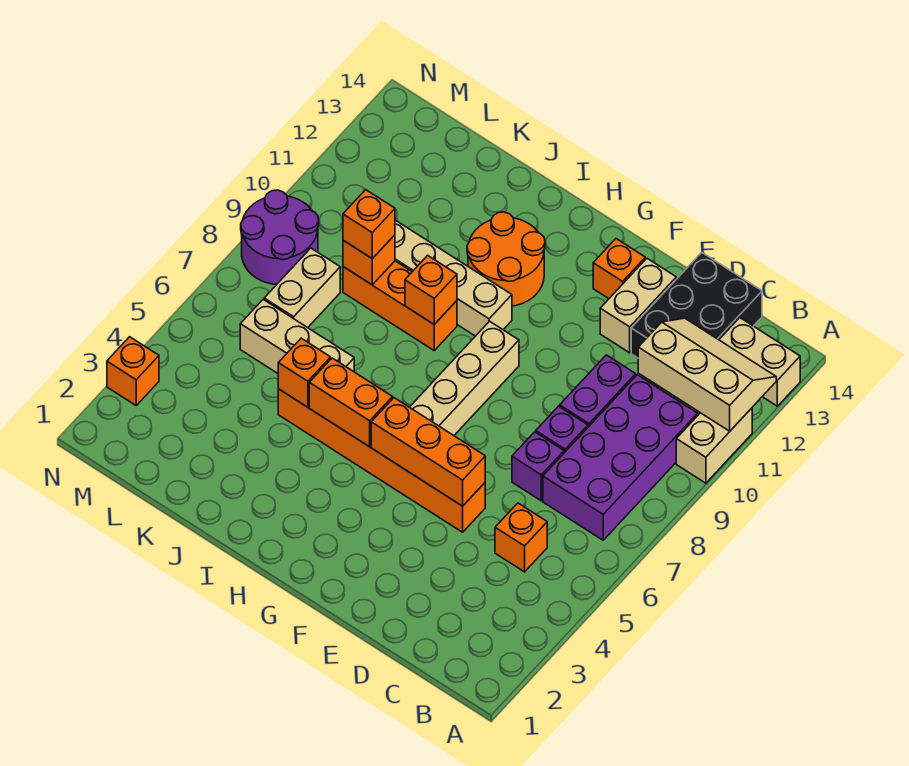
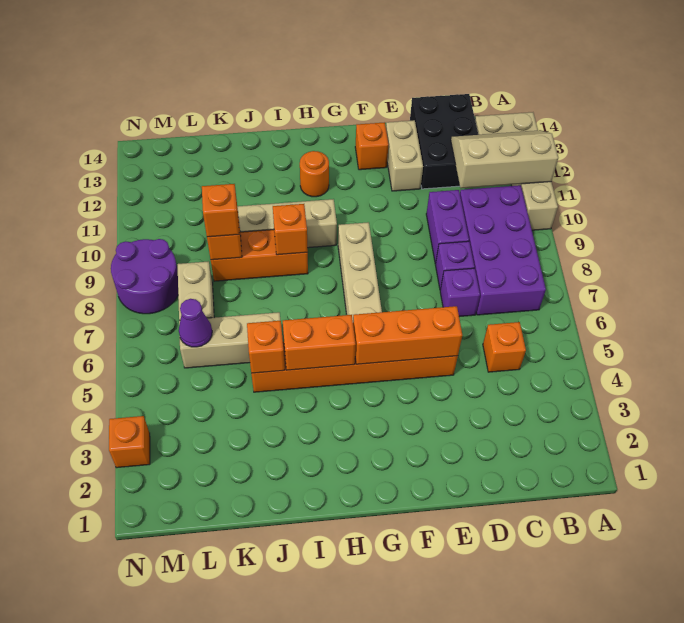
orange round brick H11:I12 level 1 -> orange round brick H12 level 1
none -> purple cone L6 level 2

